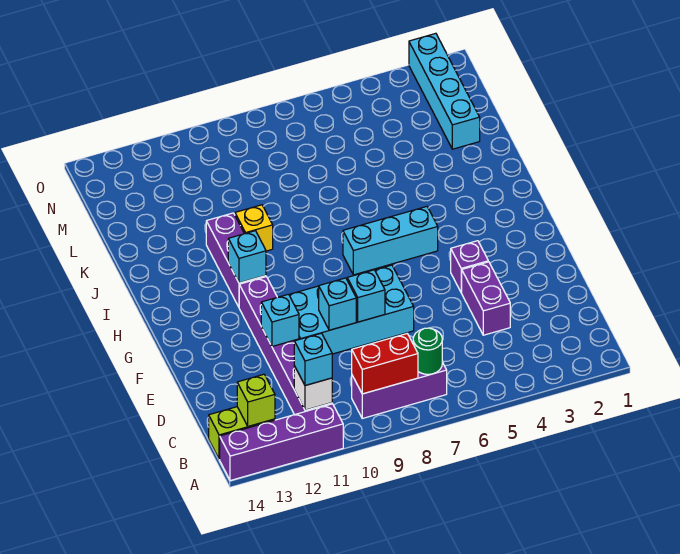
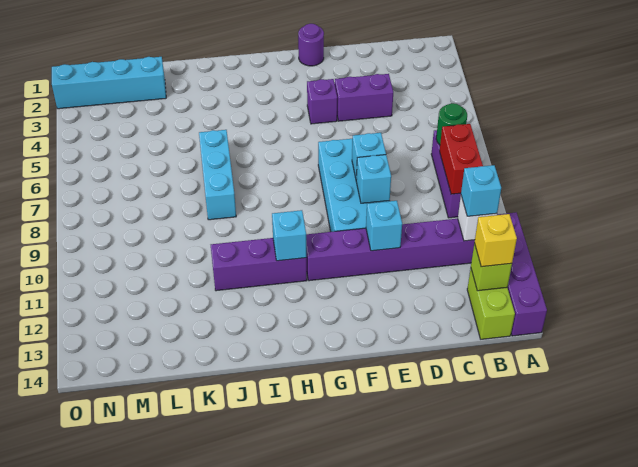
none -> purple round brick F1 level 1
cyan brick H5:H7 level 1 -> cyan brick J6:J8 level 1
yellow brick J10 level 1 -> yellow brick B13 level 3

